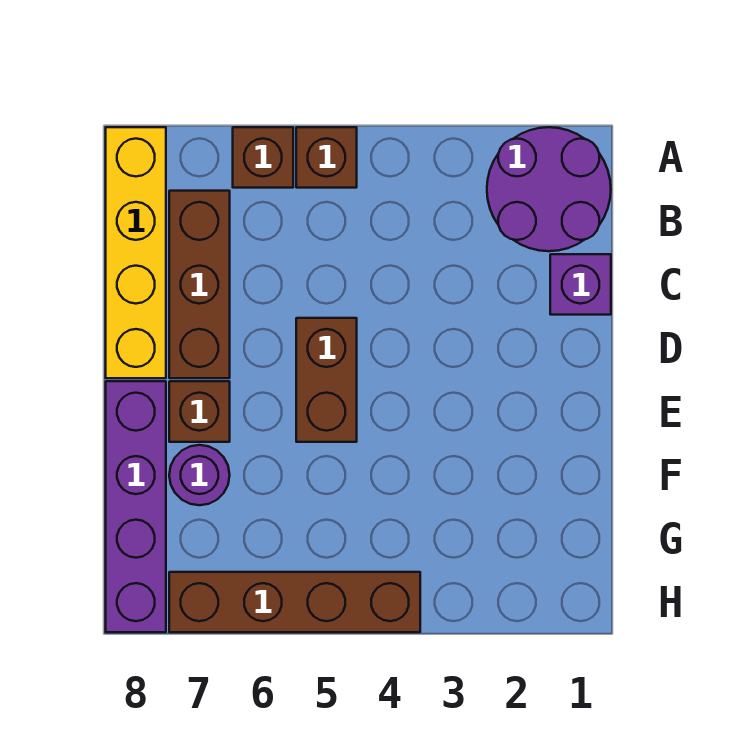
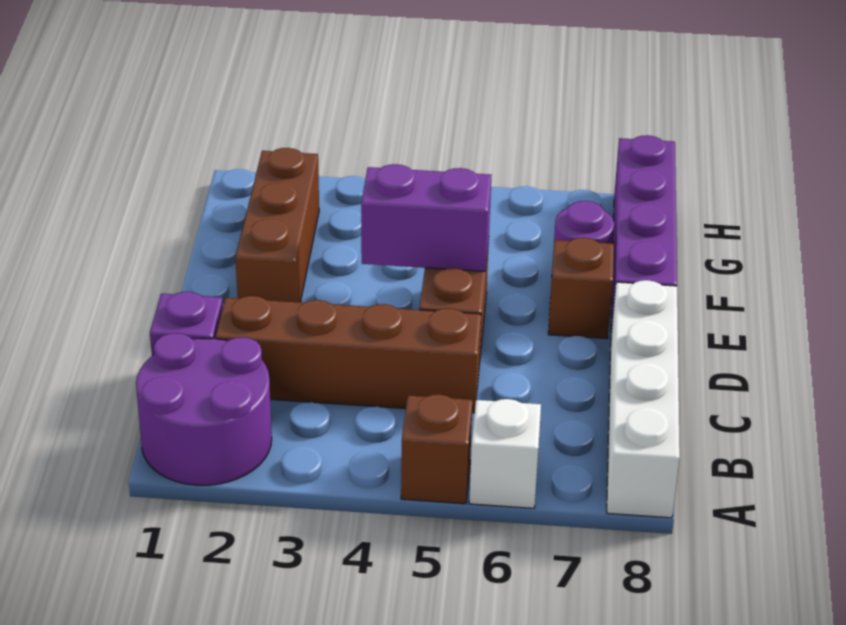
brown brick A6 level 1 -> white brick A6 level 1
yellow brick A8:D8 level 1 -> white brick A8:D8 level 1
brown brick B7:D7 level 1 -> brown brick E2:G2 level 1
none -> purple brick E4:E5 level 2
brown brick H4:H7 level 1 -> brown brick C2:C5 level 1

